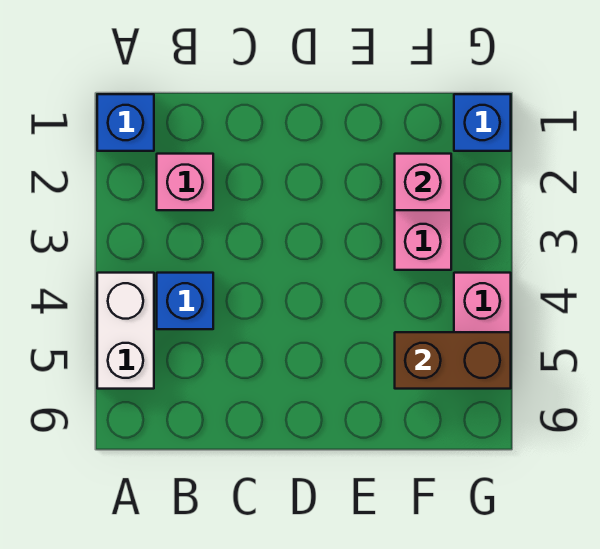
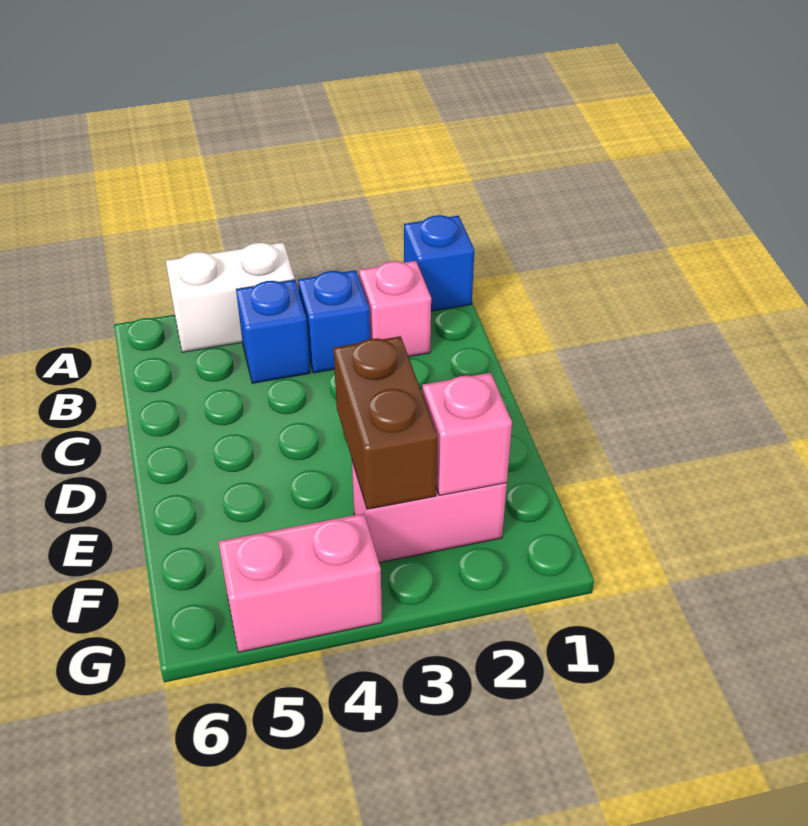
brown brick F5:G5 level 2 -> brown brick E3:F3 level 2
blue brick G1 level 1 -> blue brick B3 level 1

